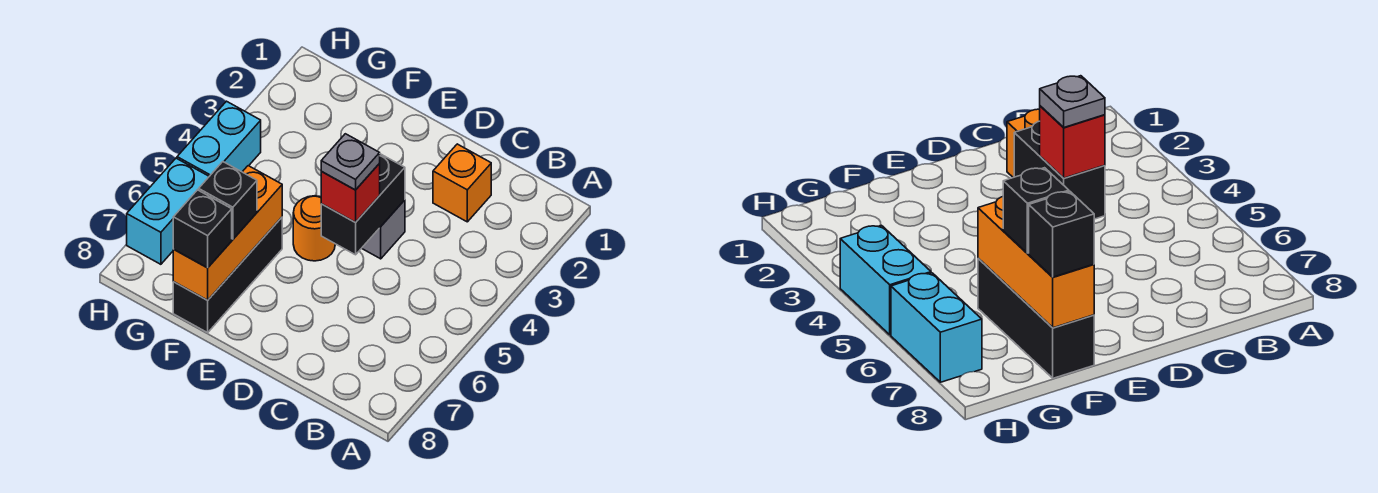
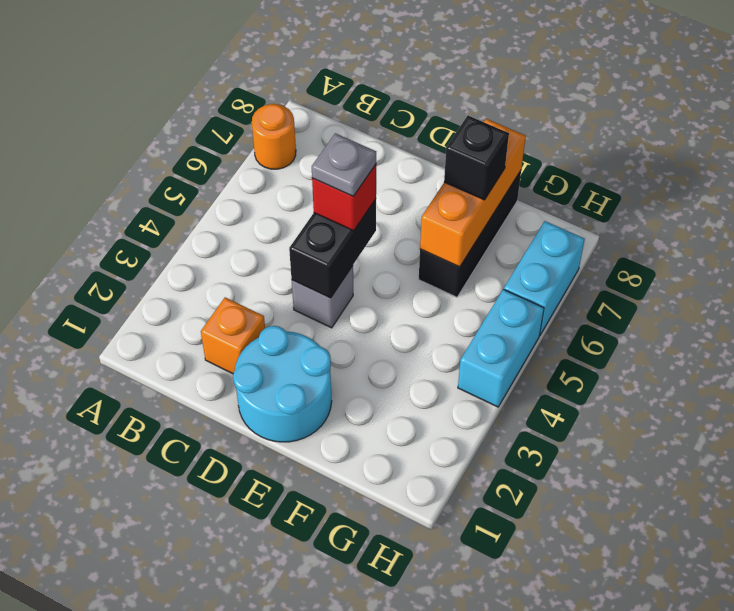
none -> cyan round brick D1:E2 level 1
orange round brick E5 level 1 -> orange round brick A7 level 1
black brick F8 level 3 -> none

